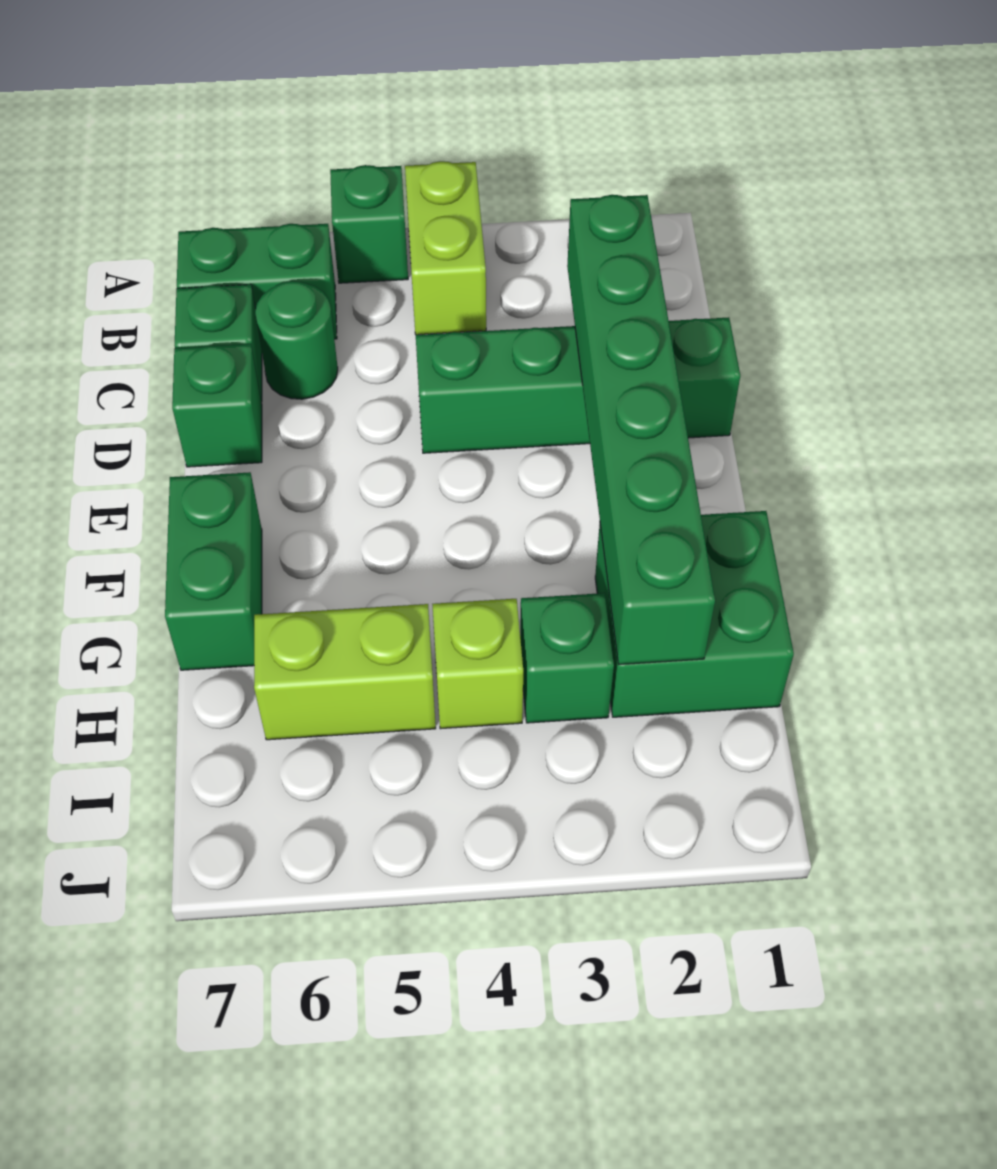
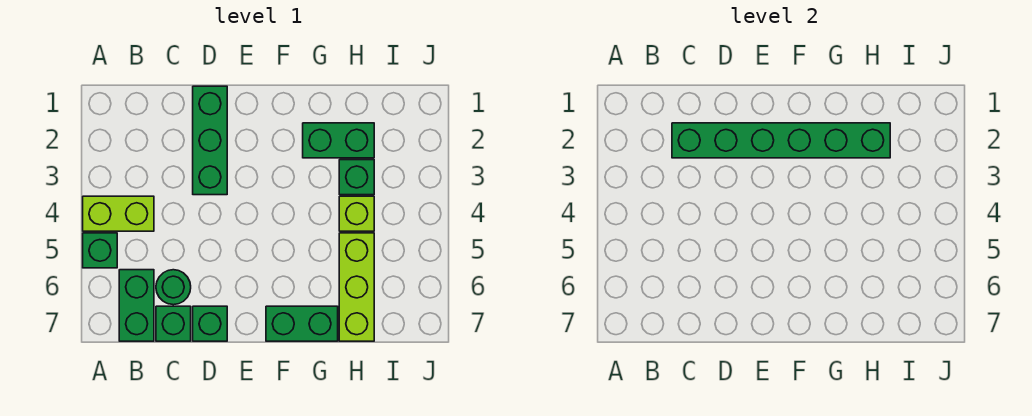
green brick D1:D4 level 1 -> green brick D1:D3 level 1
green brick G1:H2 level 1 -> green brick G2:H2 level 1
lime brick H5:H6 level 1 -> lime brick H5:H7 level 1

